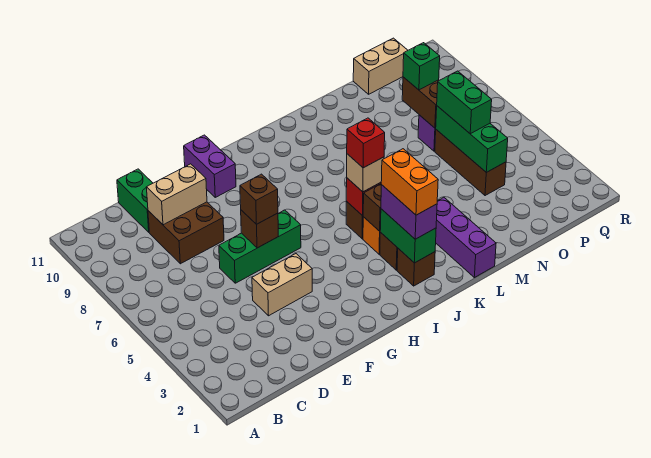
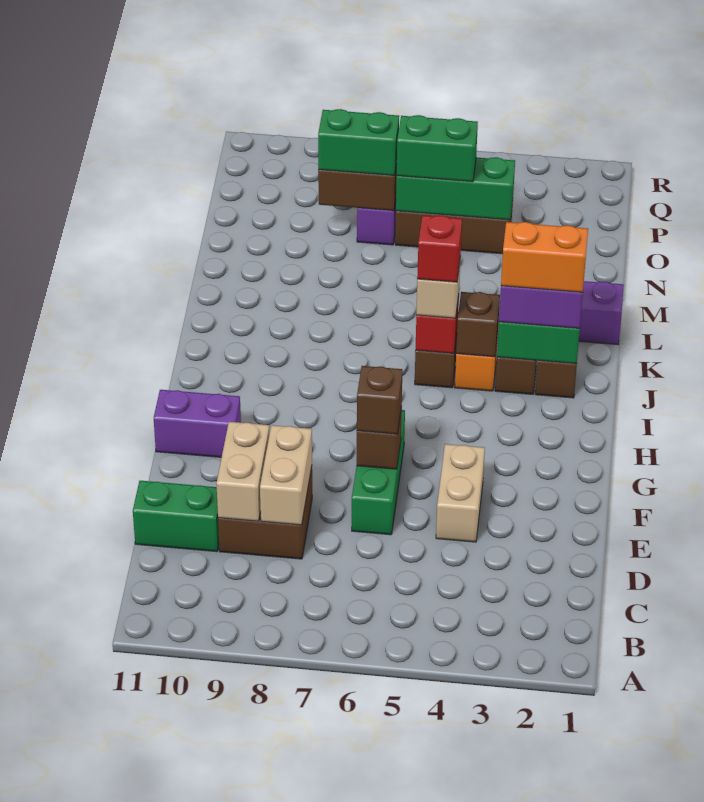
green brick O8 level 3 -> green brick O7:O8 level 3
tan brick O11:P11 level 1 -> tan brick D8:E8 level 2

